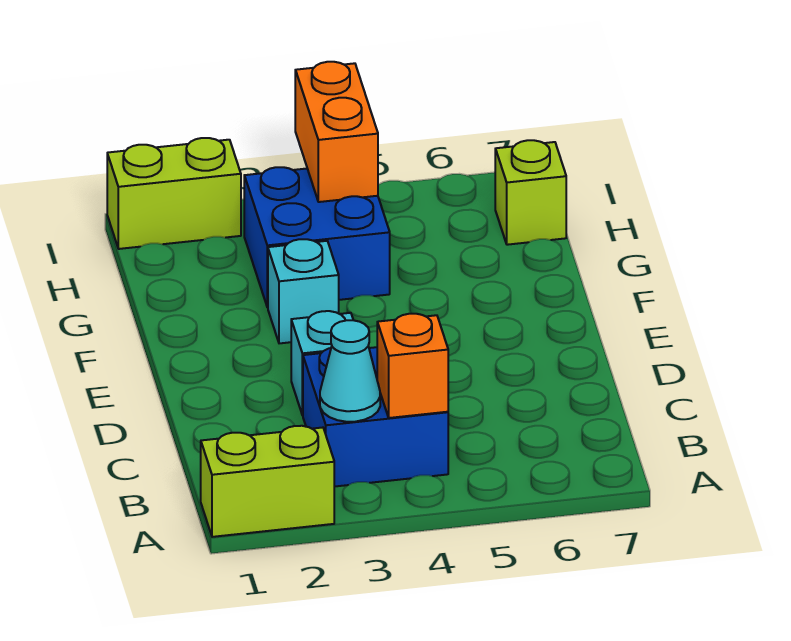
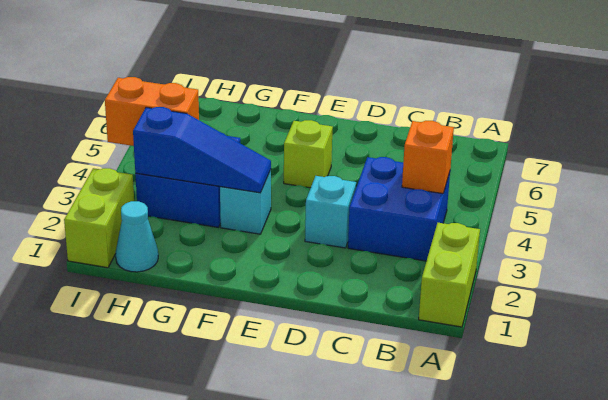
cyan cone B3 level 2 -> cyan cone H1 level 1
none -> blue slope F3:H3 level 2 top H
lime brick H7 level 1 -> lime brick E5 level 1

